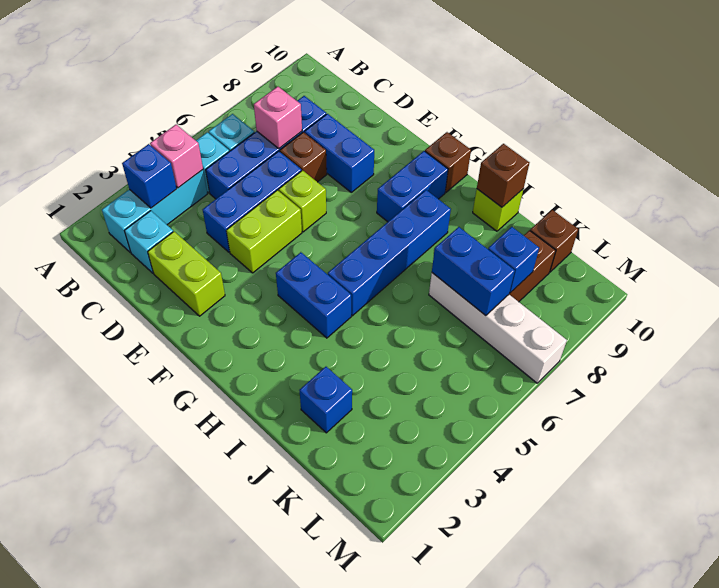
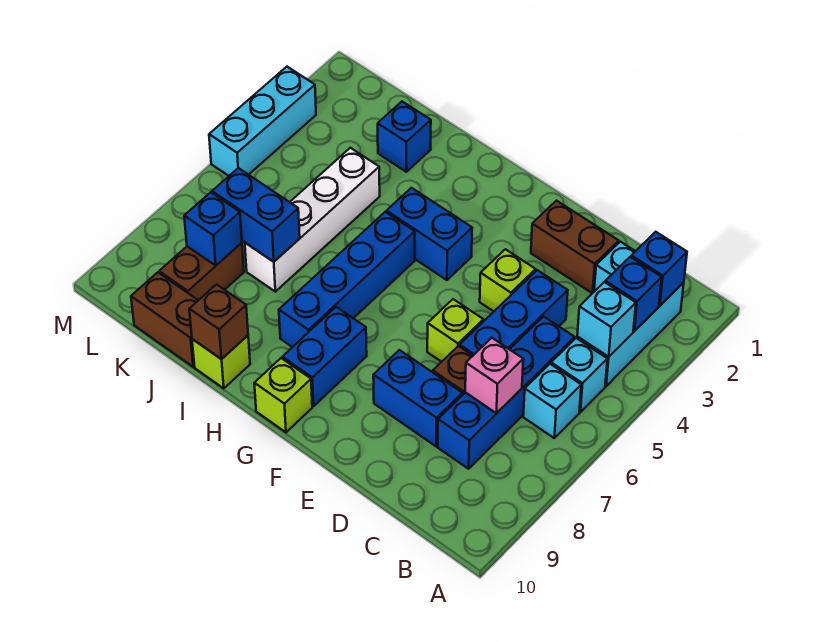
none -> blue brick B2 level 2
pink brick B4 level 2 -> cyan brick B4 level 2
lime brick D2:E2 level 1 -> brown brick D2:E2 level 1
lime brick E4:E5 level 1 -> lime brick E4 level 1
brown brick G10 level 1 -> lime brick G10 level 1
white brick J7:M7 level 1 -> white brick J4:J7 level 1
brown brick K10 level 1 -> brown brick J10:K10 level 1
none -> cyan brick M3:M5 level 1

